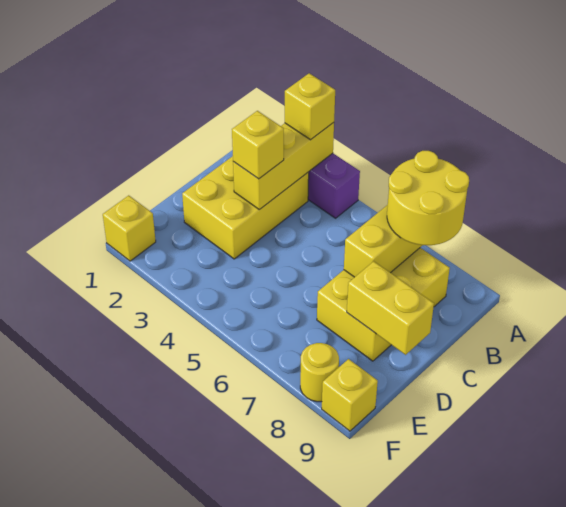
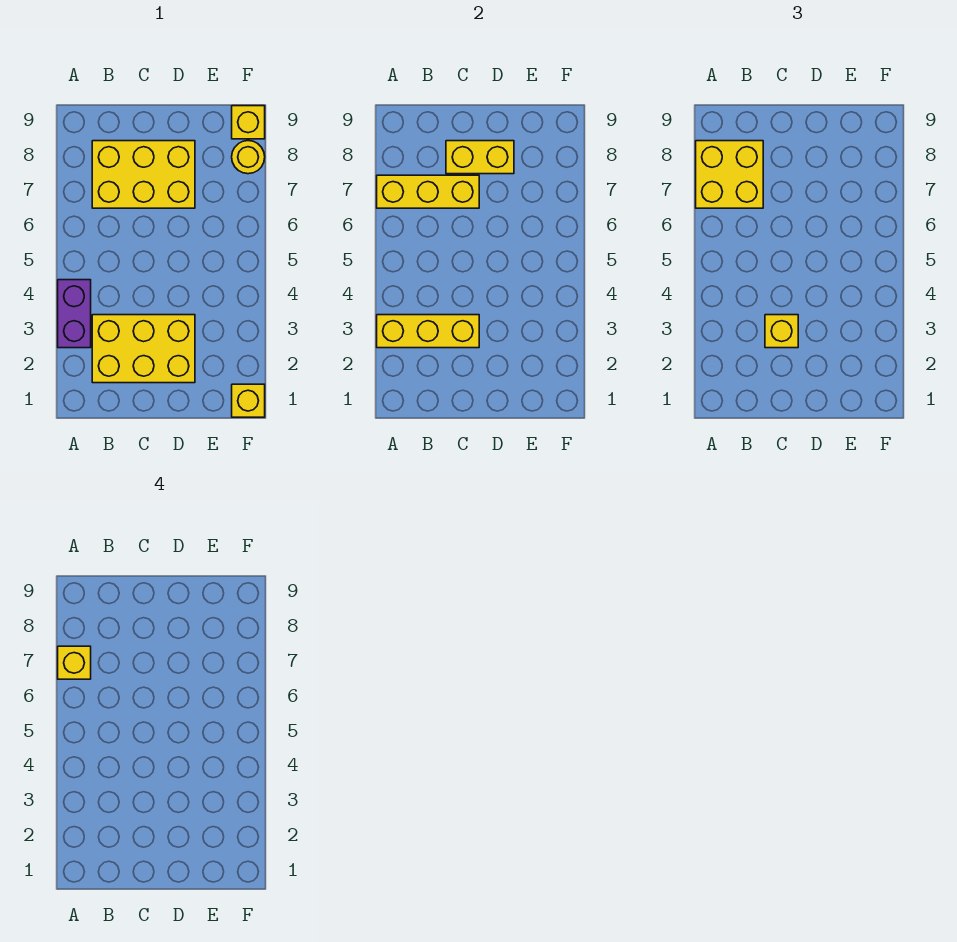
yellow brick A3 level 3 -> yellow brick A7 level 4
yellow round brick A7:B8 level 3 -> yellow brick A7:B8 level 3
yellow brick D8:D9 level 2 -> yellow brick C8:D8 level 2

